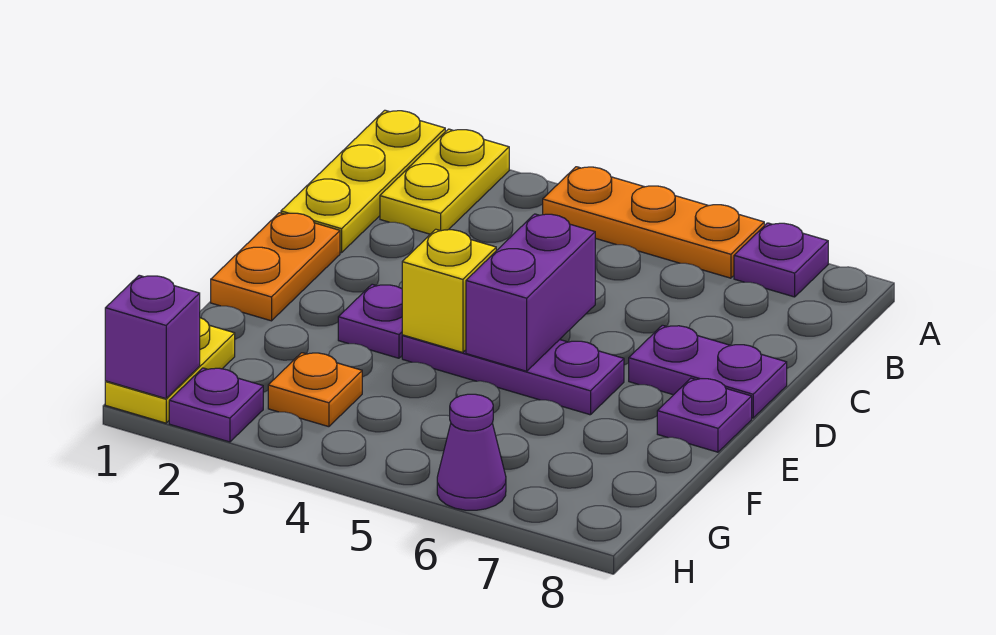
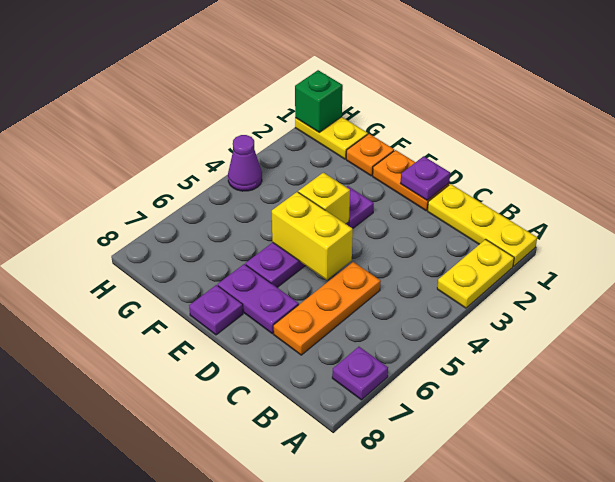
yellow plate A2:B2 level 1 -> yellow plate A2:A3 level 1
orange plate A4:A6 level 1 -> orange plate C5:C7 level 1
purple brick D5:E5 level 2 -> yellow brick D5:E5 level 2
purple plate D7:D8 level 1 -> purple plate D7:E7 level 1
orange plate G3 level 1 -> orange plate F1 level 1
purple brick H1 level 2 -> green brick H1 level 2
purple plate H2 level 1 -> purple plate D1 level 2
purple cone H6 level 1 -> purple cone H4 level 1

